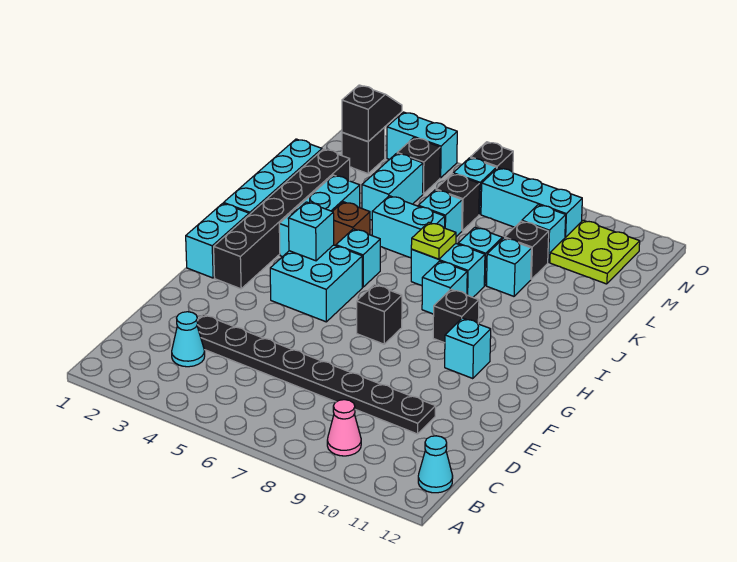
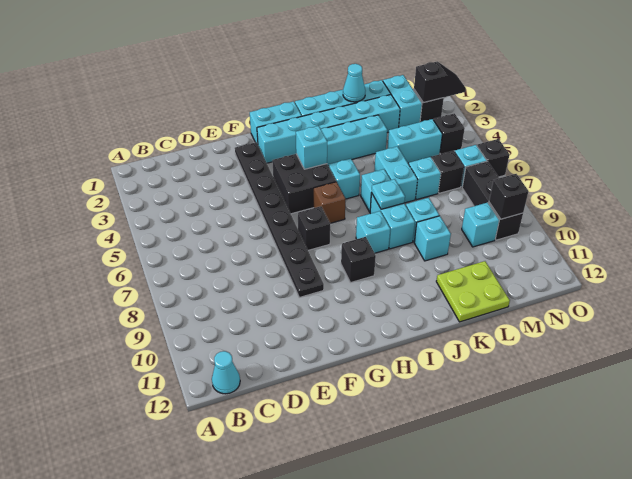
pink cone B9 level 1 -> none
cyan cone C3 level 1 -> cyan cone K1 level 2
black plate D3:D10 level 1 -> black plate F2:F9 level 1
black brick G2:L2 level 1 -> cyan brick G2:L2 level 1
cyan brick G4:H5 level 1 -> black brick G4:H5 level 1
cyan brick G10 level 1 -> cyan brick J6 level 1
brown brick J4 level 1 -> brown brick H6 level 1
lime plate J7 level 2 -> cyan plate J7 level 2
black brick L9 level 1 -> black brick N9 level 2
lime plate M10:N11 level 1 -> lime plate K11:L12 level 1
cyan brick N7:N9 level 1 -> black brick N7:N9 level 1
cyan brick O3:O4 level 1 -> cyan brick M1:M2 level 1

